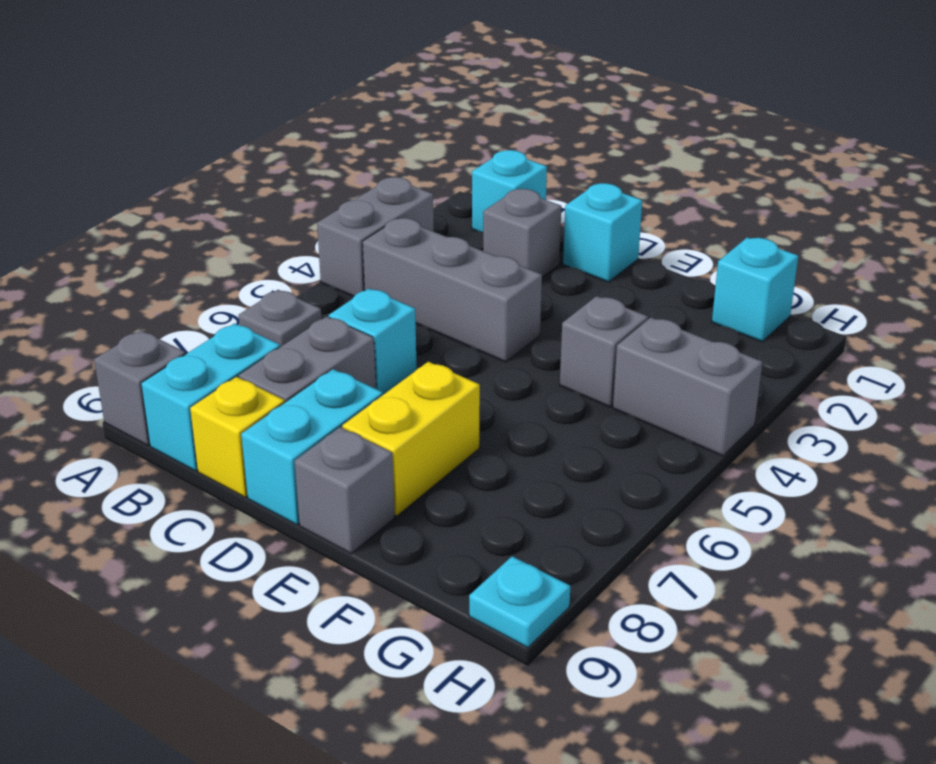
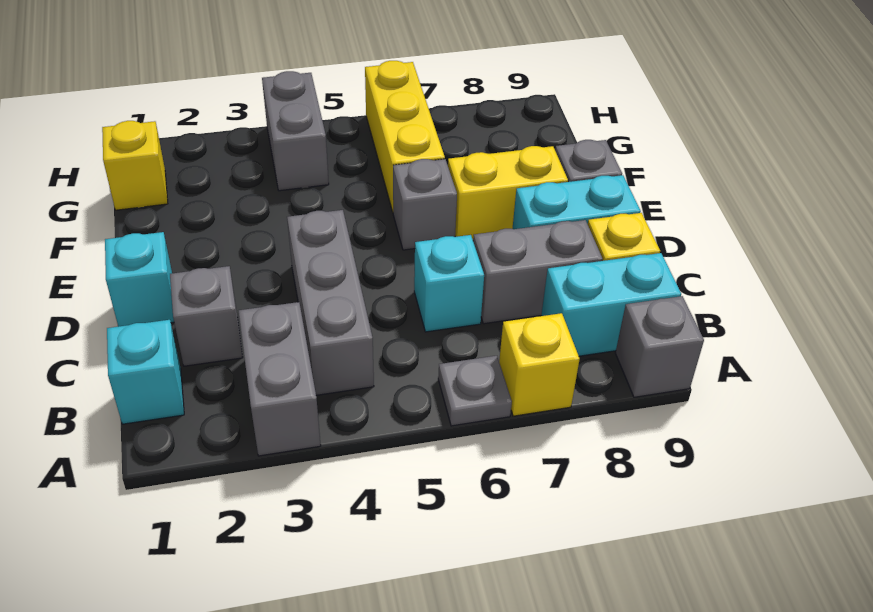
grey brick A3:A4 level 1 -> grey brick A3:B3 level 1
none -> yellow brick A7 level 1
grey brick F4 level 1 -> grey brick E6 level 1
none -> yellow brick F6:H6 level 1
cyan brick G1 level 1 -> yellow brick G1 level 1
cyan plate H9 level 1 -> none

